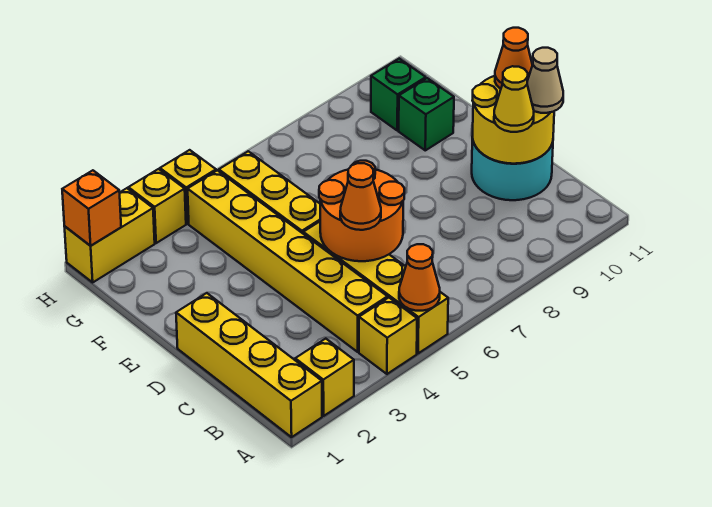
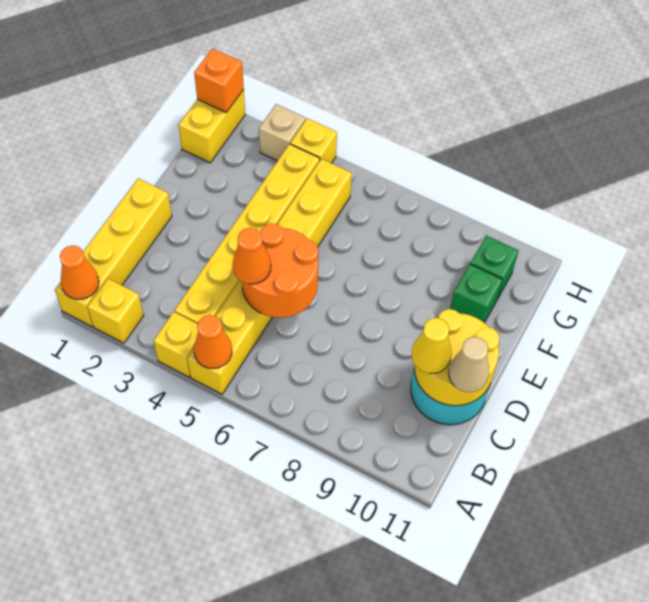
orange cone D11 level 3 -> orange cone A1 level 2
yellow brick H1:H2 level 1 -> yellow brick G1:H1 level 1
yellow brick H3 level 1 -> tan brick H3 level 1

